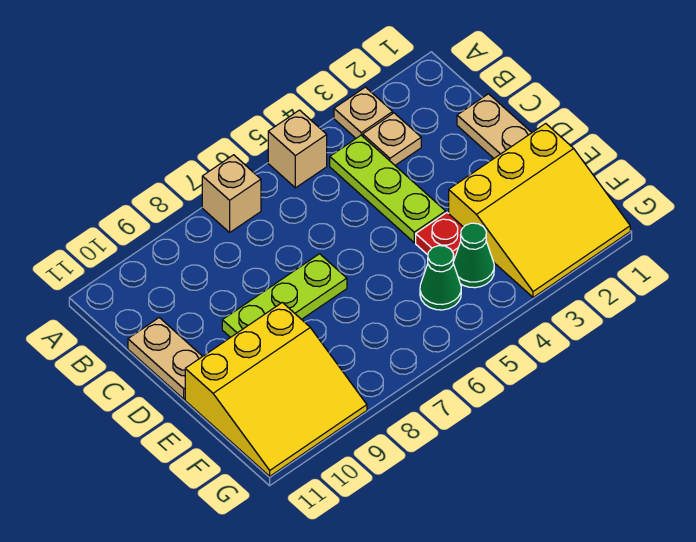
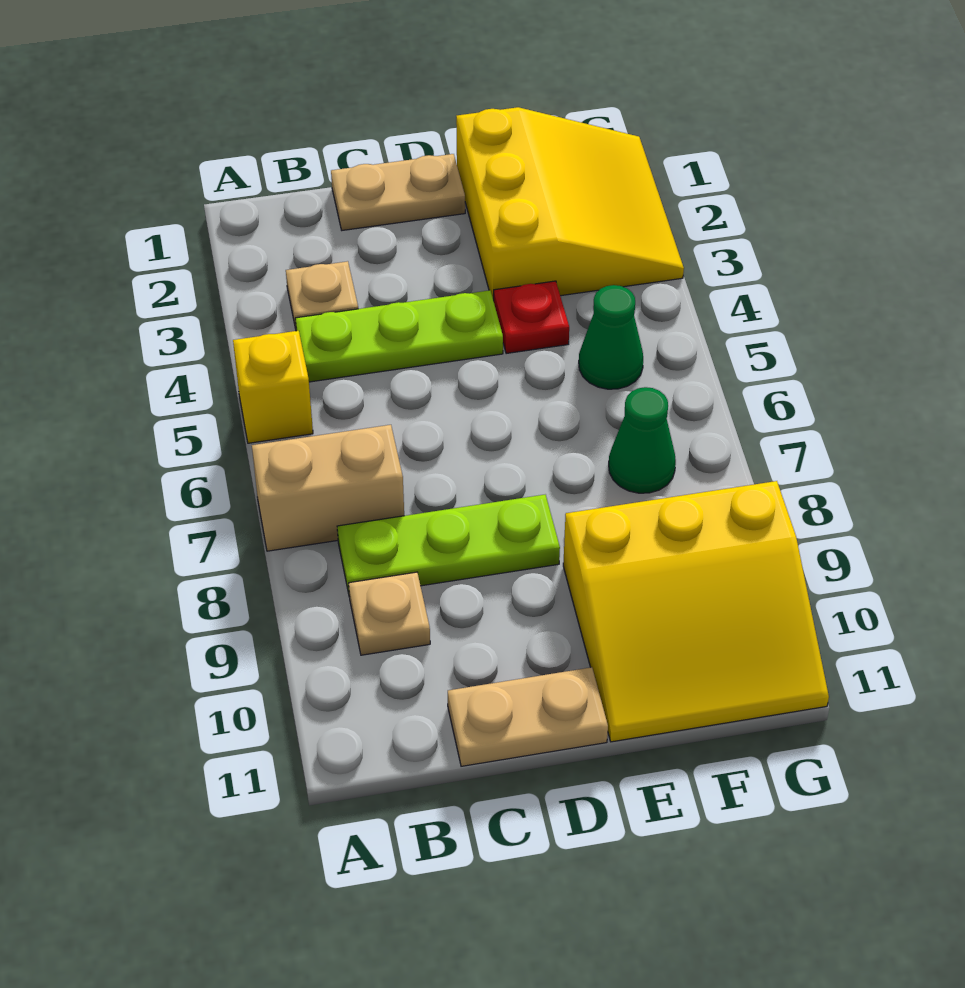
tan plate A3 level 1 -> tan plate B9 level 1
tan brick A5 level 1 -> yellow brick A5 level 1
tan brick A7 level 1 -> tan brick A7:B7 level 1
lime plate D7:D9 level 1 -> lime plate B8:D8 level 1
yellow slope E9:G11 level 1 top E -> yellow slope E9:G11 level 1 top 9
green cone F4 level 1 -> green cone F7 level 1

